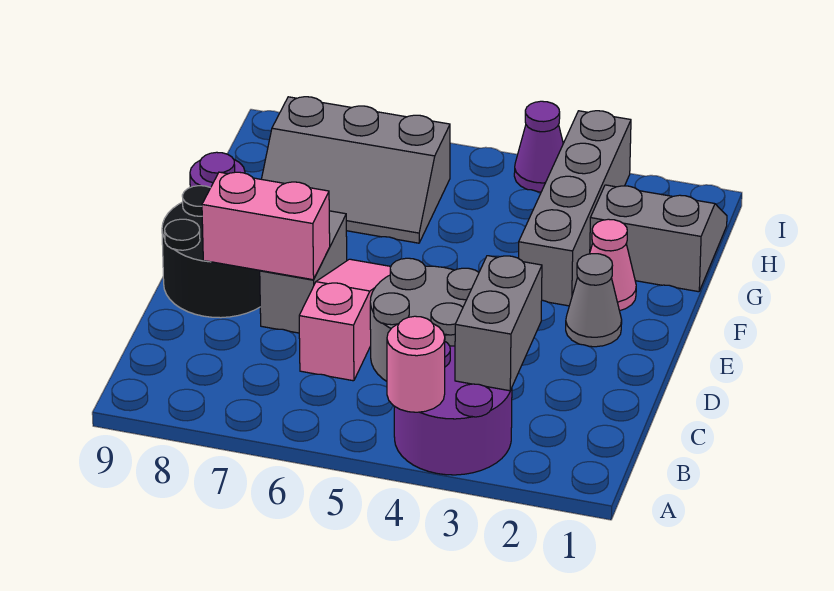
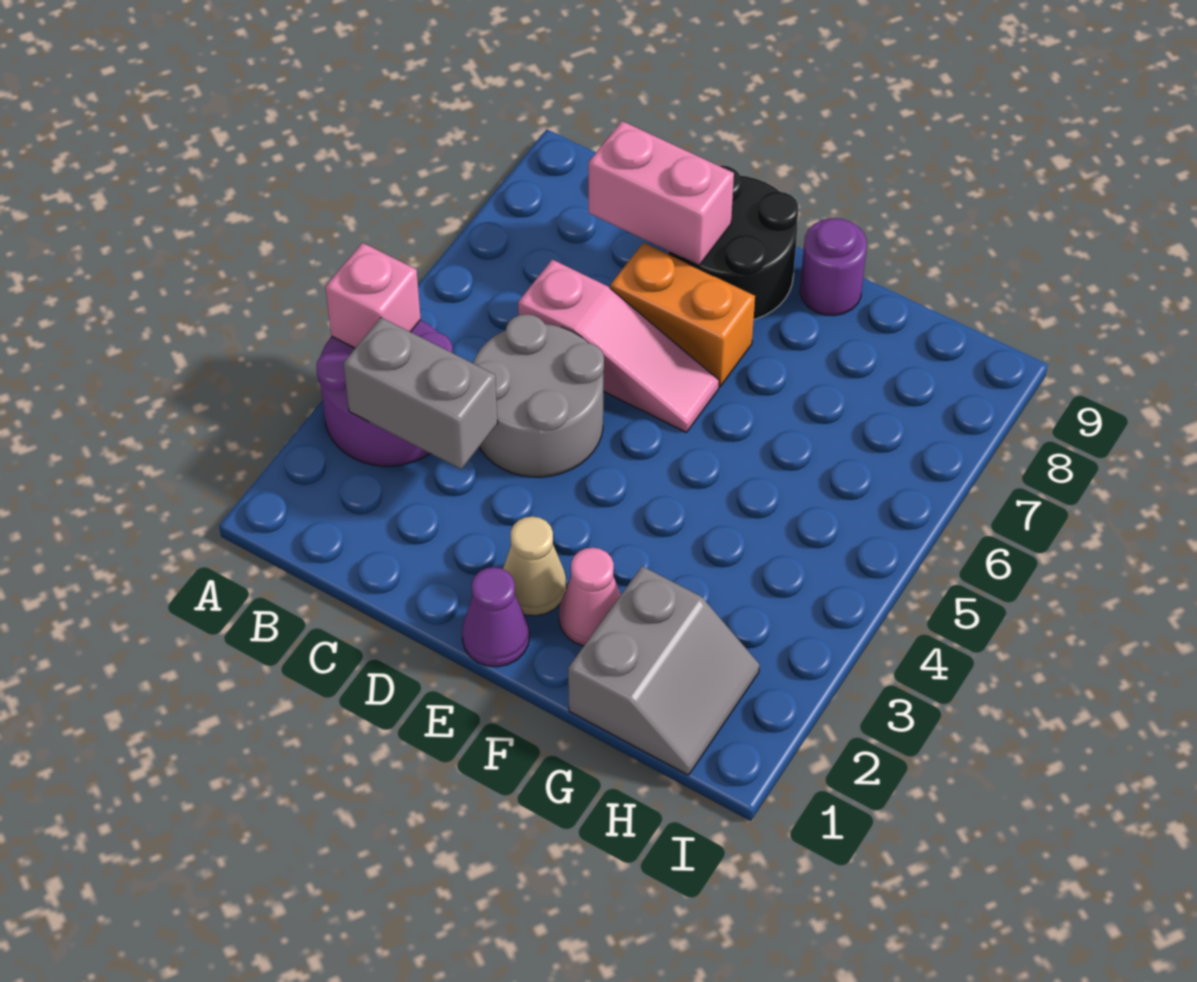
pink round brick A4 level 2 -> pink brick A4 level 2
grey brick D7:E7 level 1 -> orange brick D7:E7 level 1
pink brick D7:D8 level 2 -> pink brick C8:D8 level 2
grey cone E2 level 1 -> tan cone E2 level 1
grey brick F3:I3 level 1 -> none
grey slope G6:H8 level 1 top H -> none
purple cone I4 level 1 -> purple cone E1 level 1

